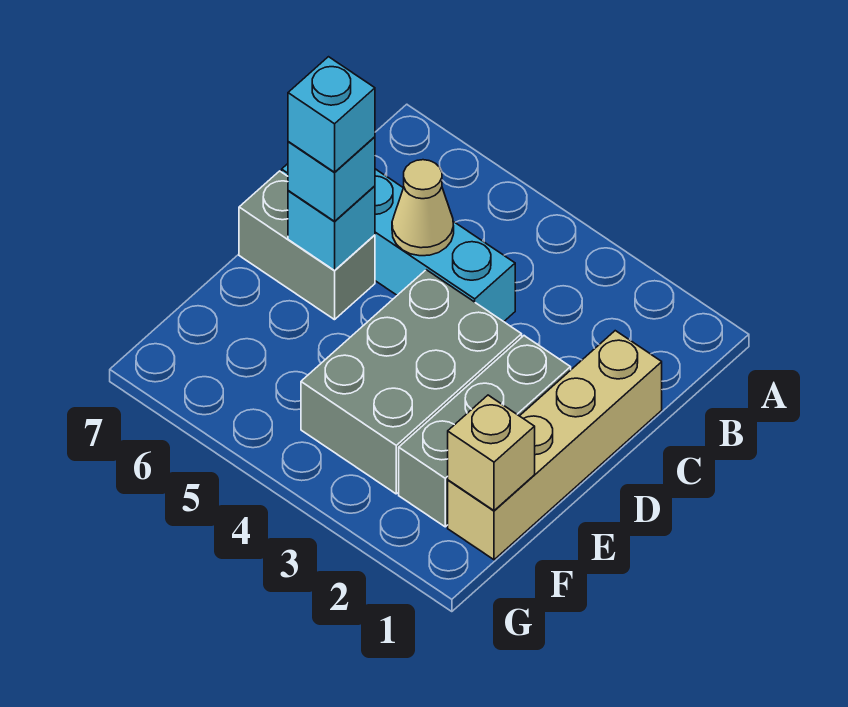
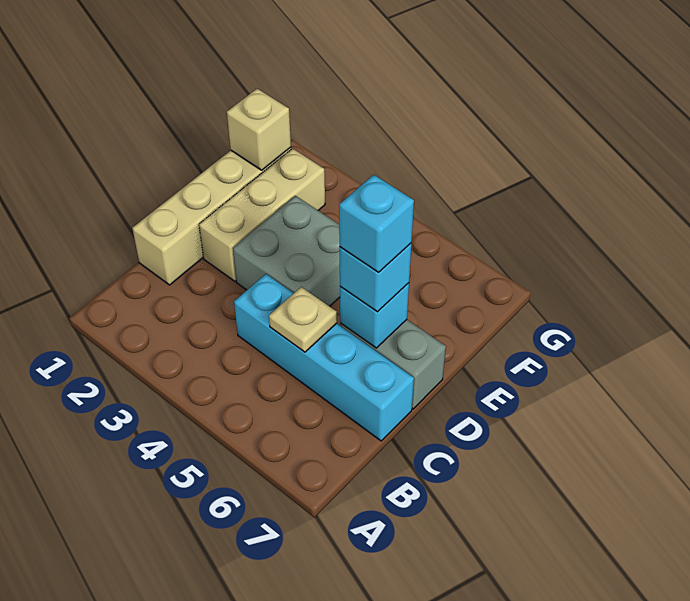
tan cone C5 level 2 -> tan plate C5 level 2
grey brick D2:F2 level 1 -> tan brick D2:F2 level 1
grey brick D3:F4 level 1 -> grey brick D3:E4 level 1

